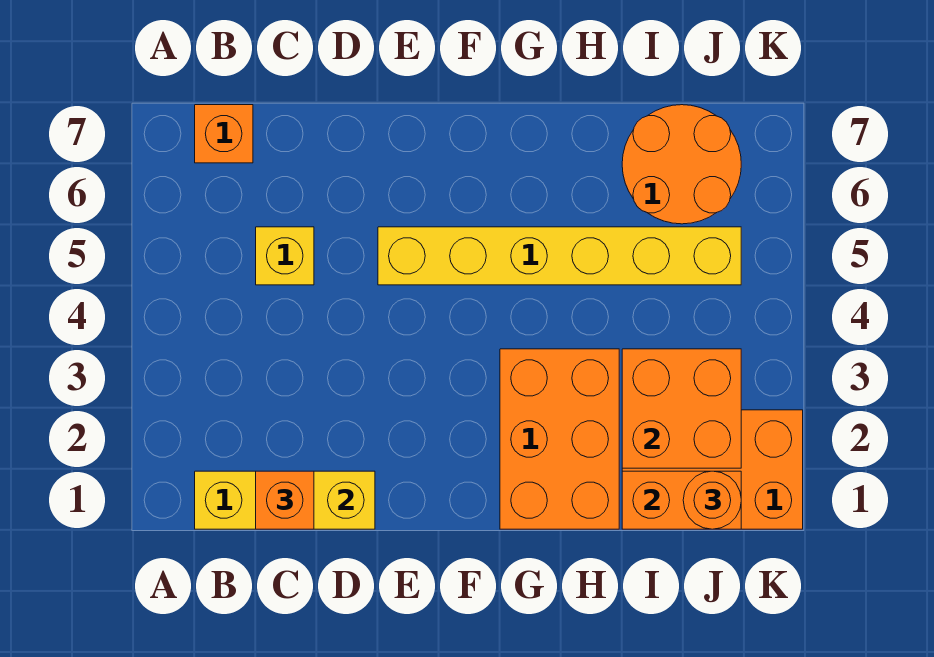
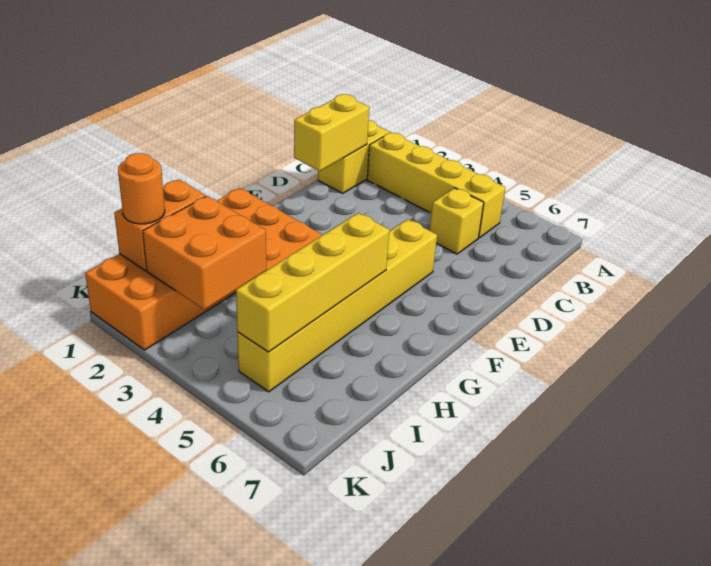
none -> yellow brick B2:B5 level 1
orange brick B7 level 1 -> none
orange brick C1 level 3 -> none
none -> yellow brick G5:J5 level 2
orange round brick I6:J7 level 1 -> none

